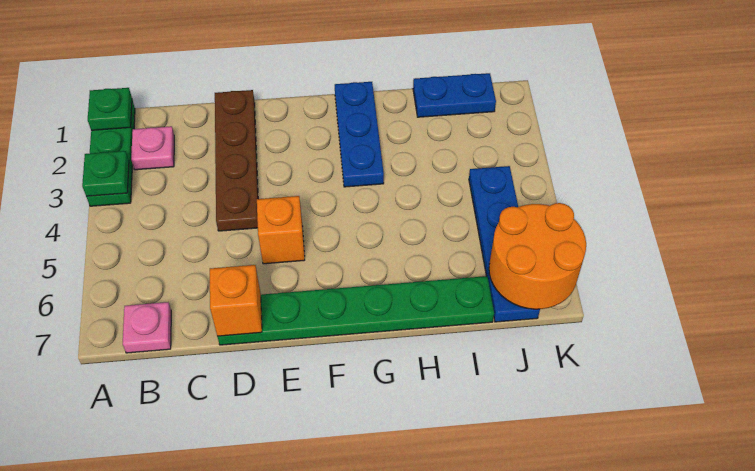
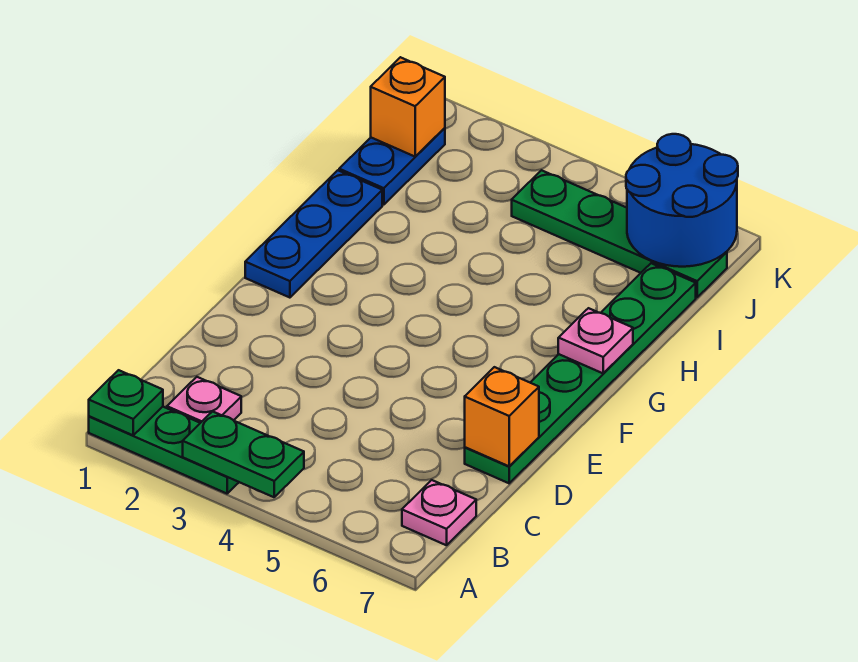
green plate A3 level 2 -> green plate A3:A4 level 2
brown plate D1:D4 level 1 -> none
orange brick E5 level 1 -> orange brick J1 level 2
blue plate G1:G3 level 1 -> blue plate F1:H1 level 1
none -> pink plate G7 level 2
blue plate J4:J7 level 1 -> green plate J4:J7 level 1
orange round brick J6:K7 level 2 -> blue round brick J6:K7 level 2

